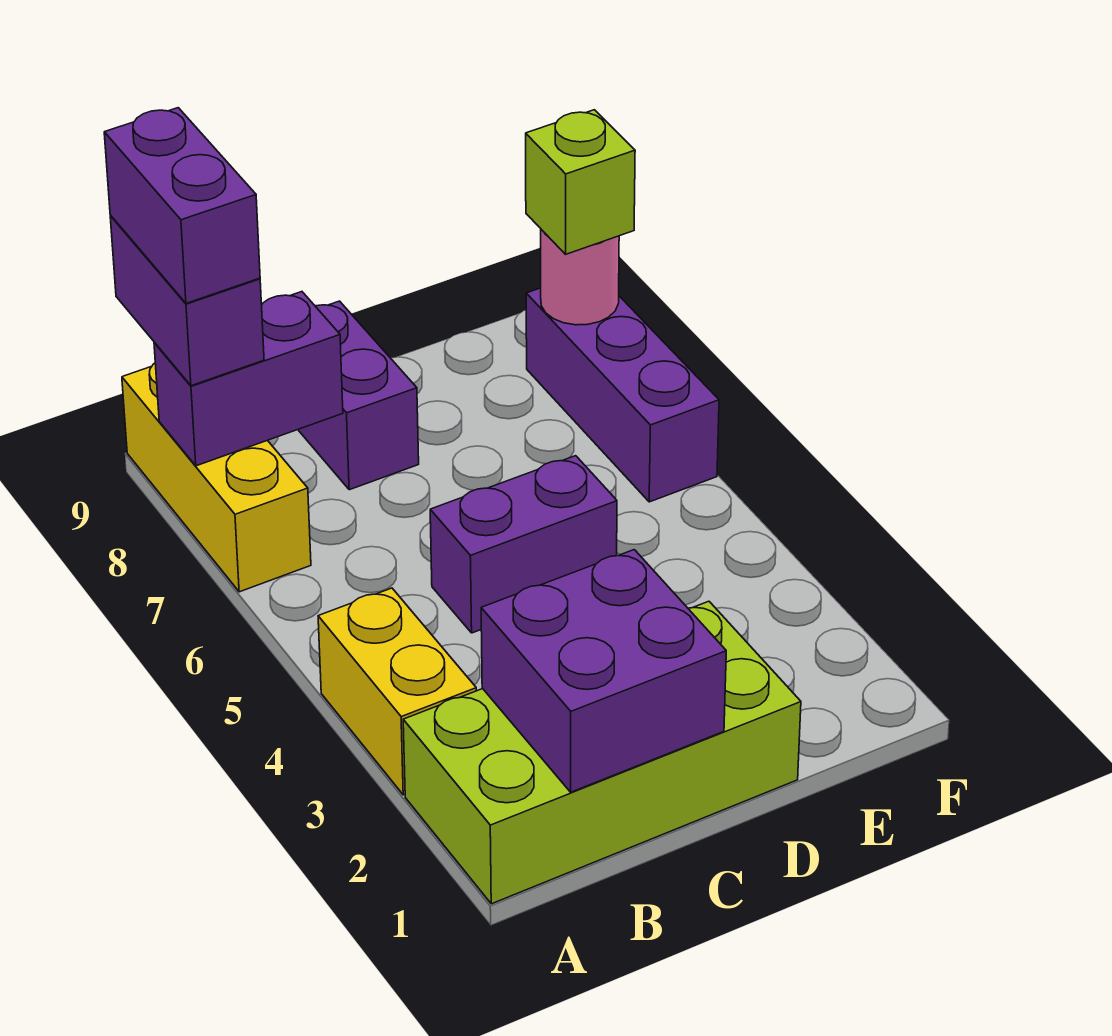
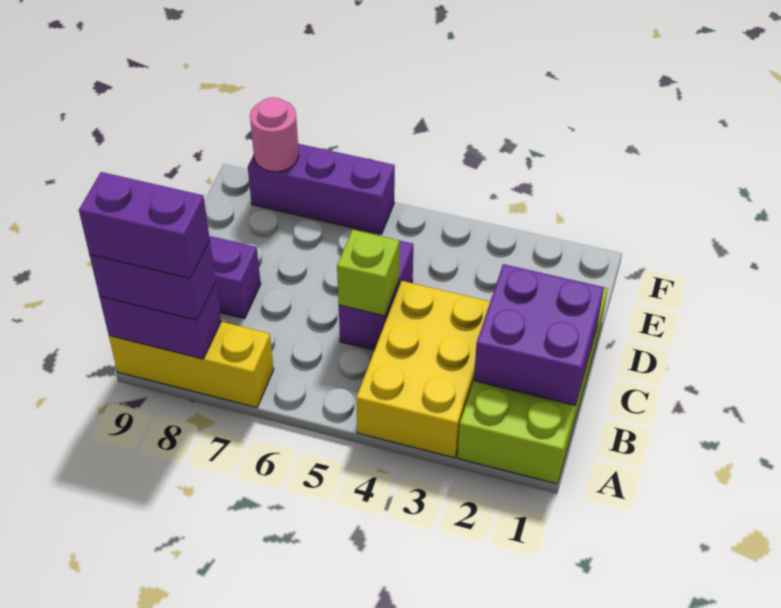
yellow brick A3:A4 level 1 -> yellow brick A3:C4 level 1
purple brick A8:B8 level 2 -> purple brick A8:A9 level 2
lime brick F8 level 3 -> lime brick C5 level 2

